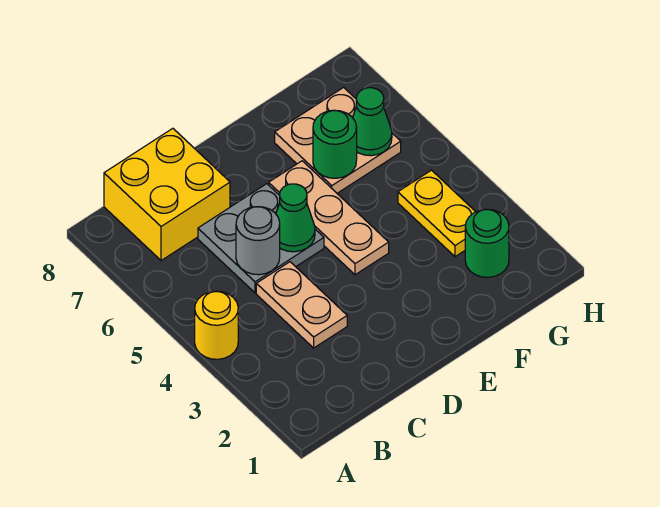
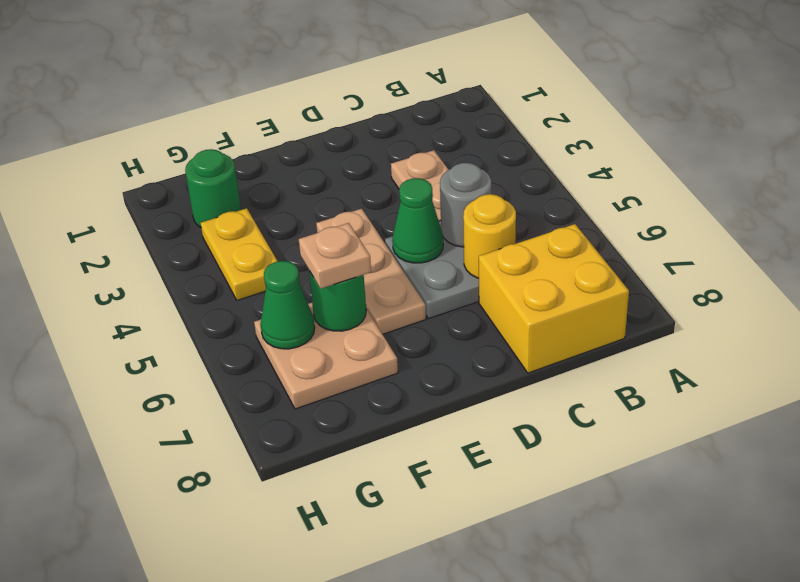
yellow round brick A4 level 1 -> yellow round brick C6 level 2
none -> tan plate F6 level 3

